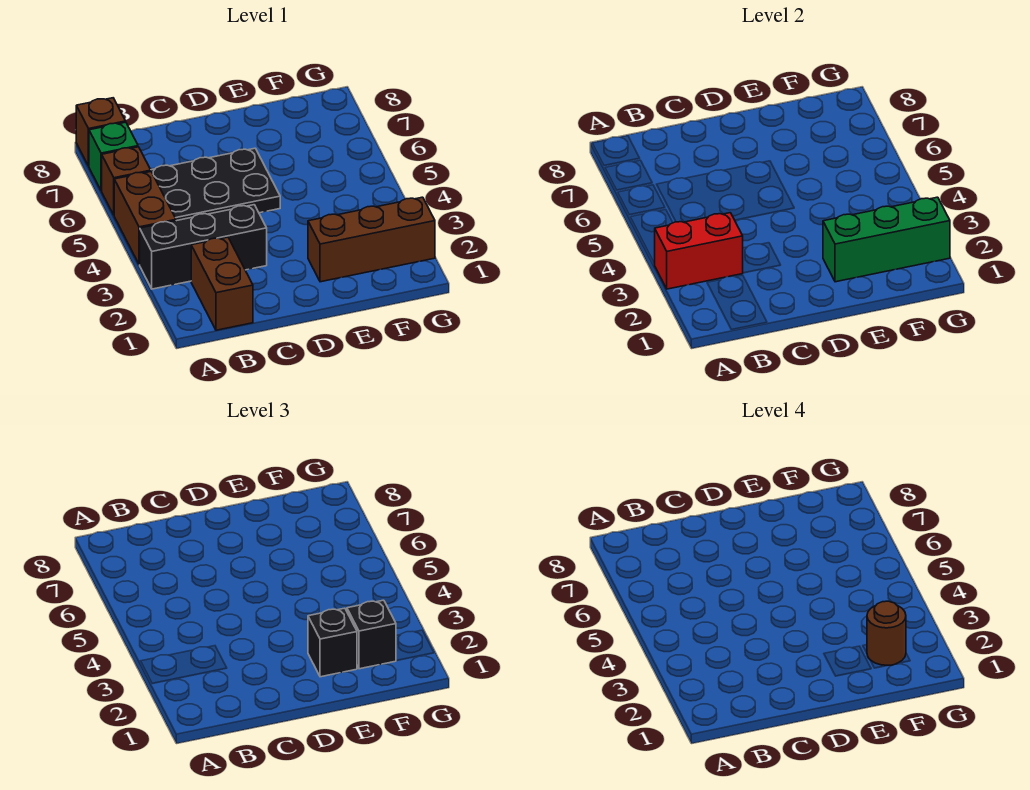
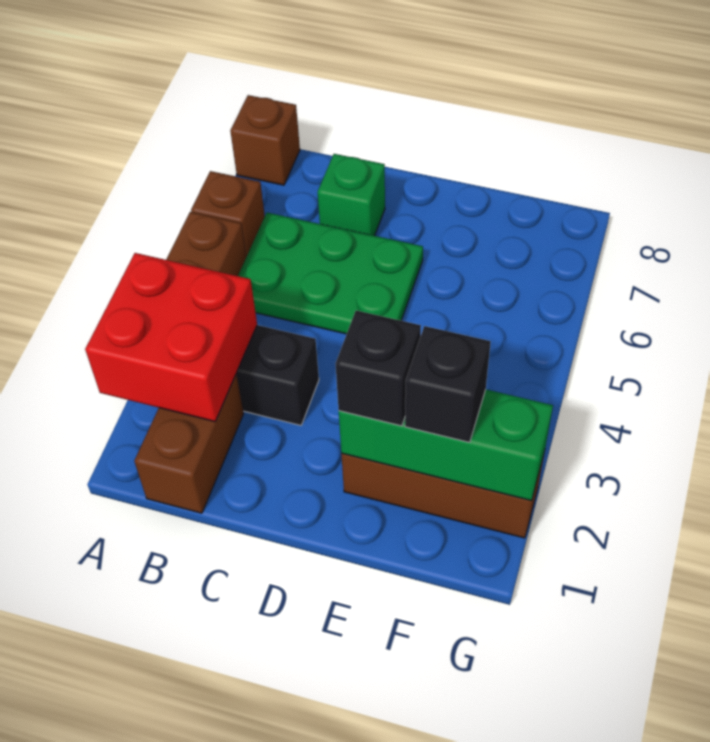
red brick A3:B3 level 2 -> red brick A2:B3 level 2
green brick A7 level 1 -> green brick C7 level 1
black plate B5:D6 level 1 -> green plate B5:D6 level 1
brown round brick F2 level 4 -> none

